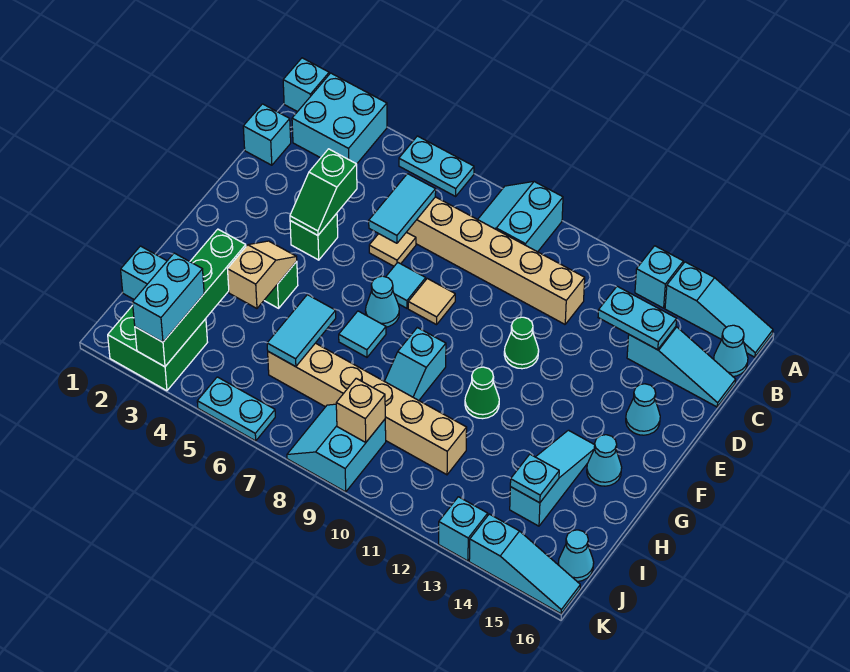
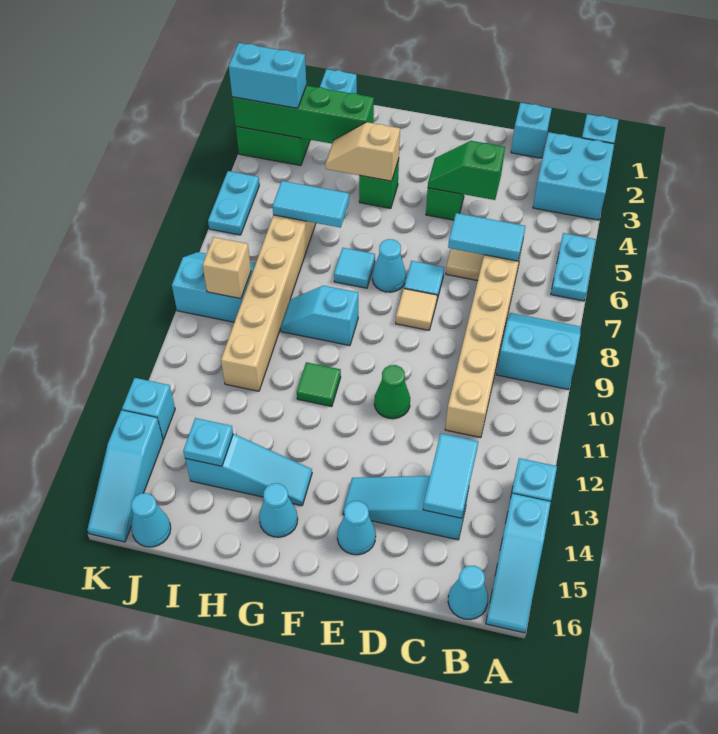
cyan plate C13:C14 level 2 -> cyan tile C13:C14 level 2
cyan slope C14:C16 level 1 top 14 -> cyan slope C14:E14 level 1 top C
tan slope G4:H4 level 2 top H -> tan slope G4:H4 level 2 top G
green cone G11 level 1 -> green tile G11 level 1

